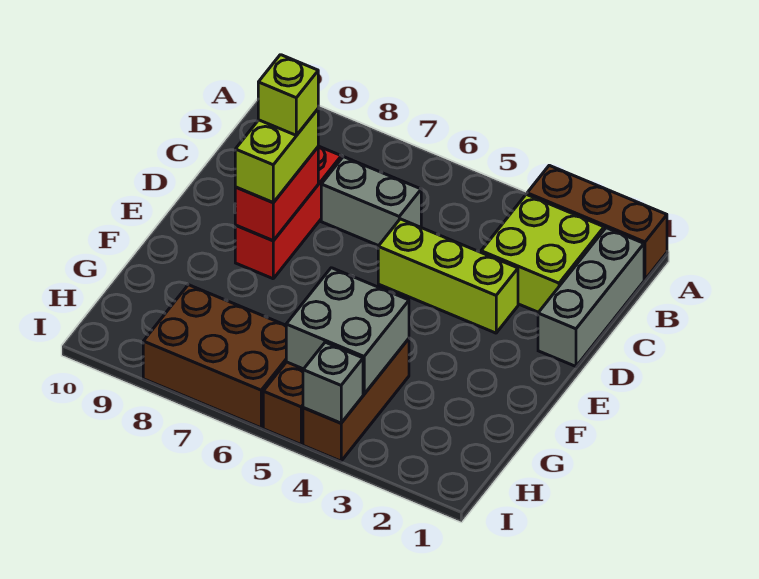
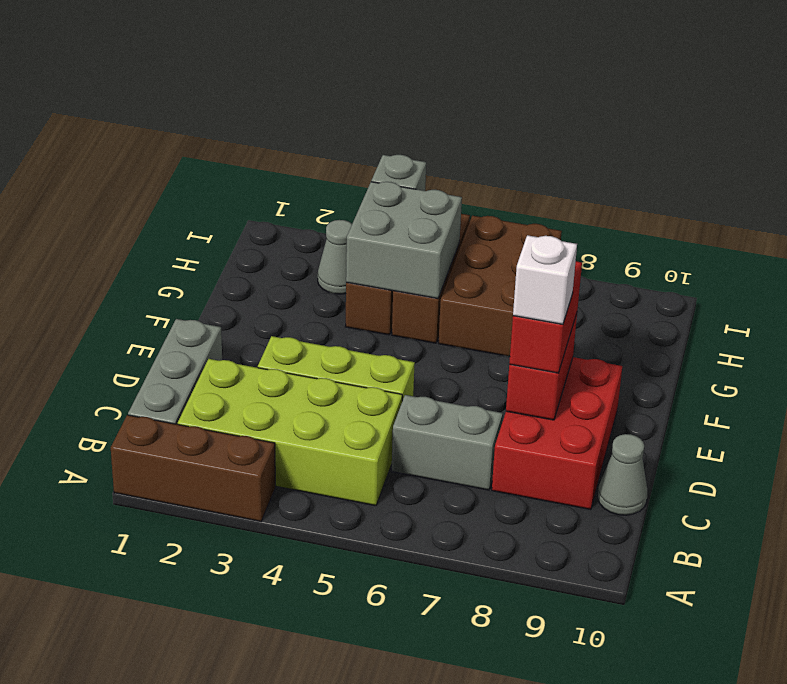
lime brick B2:C3 level 1 -> lime brick B2:C5 level 1
red brick C8:E8 level 1 -> red brick C8:E9 level 1
none -> grey cone C10 level 1
lime brick D8:E8 level 3 -> red brick D8:E8 level 3
lime brick D8 level 4 -> white brick D8 level 4
none -> grey cone H3 level 1
brown brick H6:I8 level 1 -> brown brick G6:I7 level 1

